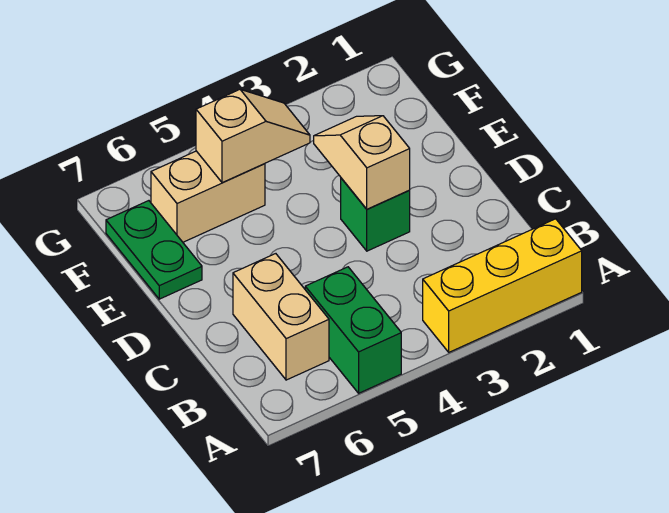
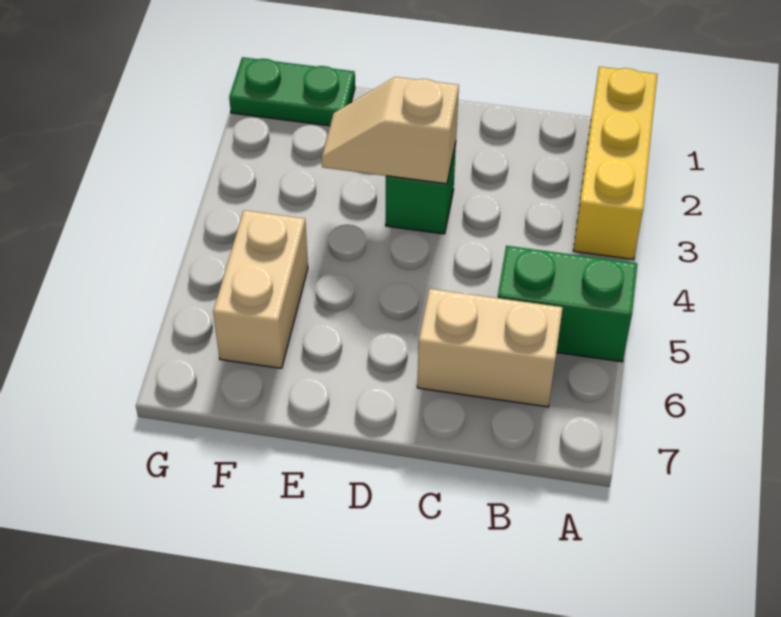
green plate E7:F7 level 1 -> green plate F1:G1 level 1
tan slope F4:F5 level 2 top 5 -> none

